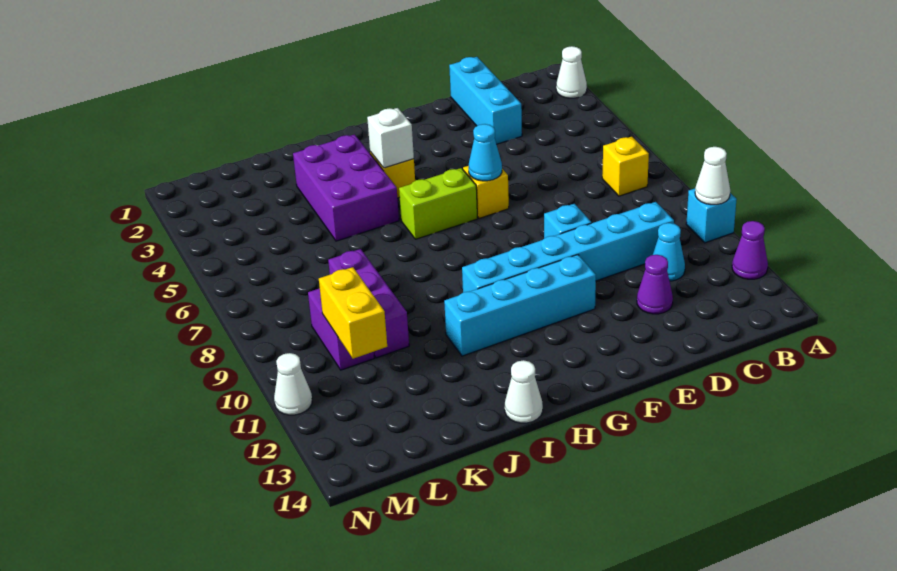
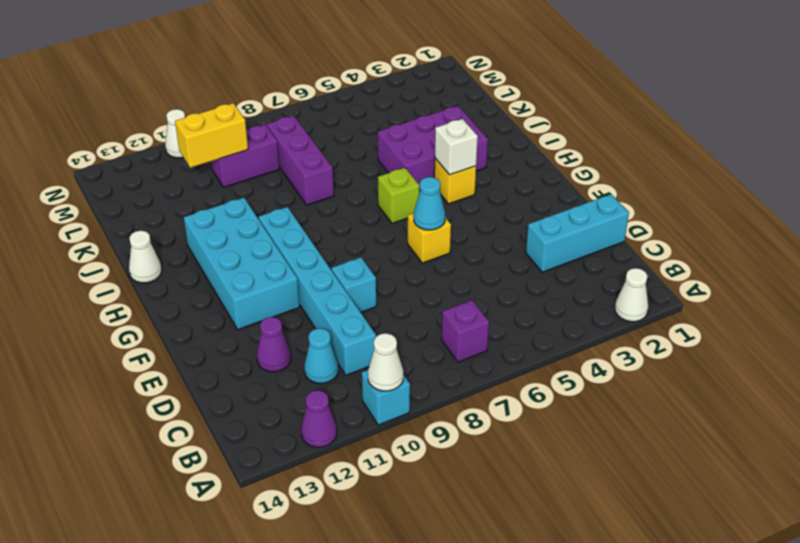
yellow brick B7 level 1 -> purple brick B7 level 1
cyan brick F11:I11 level 1 -> cyan brick F11:I12 level 1
lime brick G6:H6 level 1 -> lime brick H6 level 1
purple brick K8:K10 level 1 -> purple brick J8:L8 level 1

